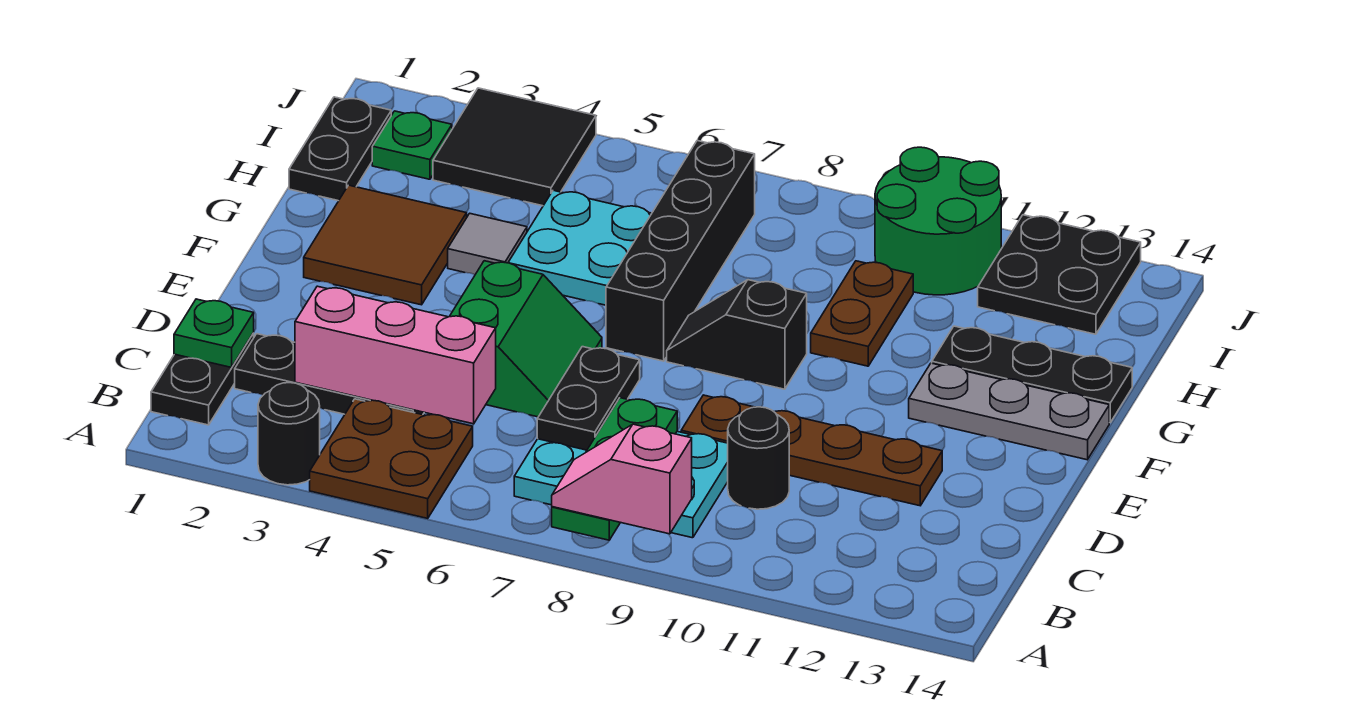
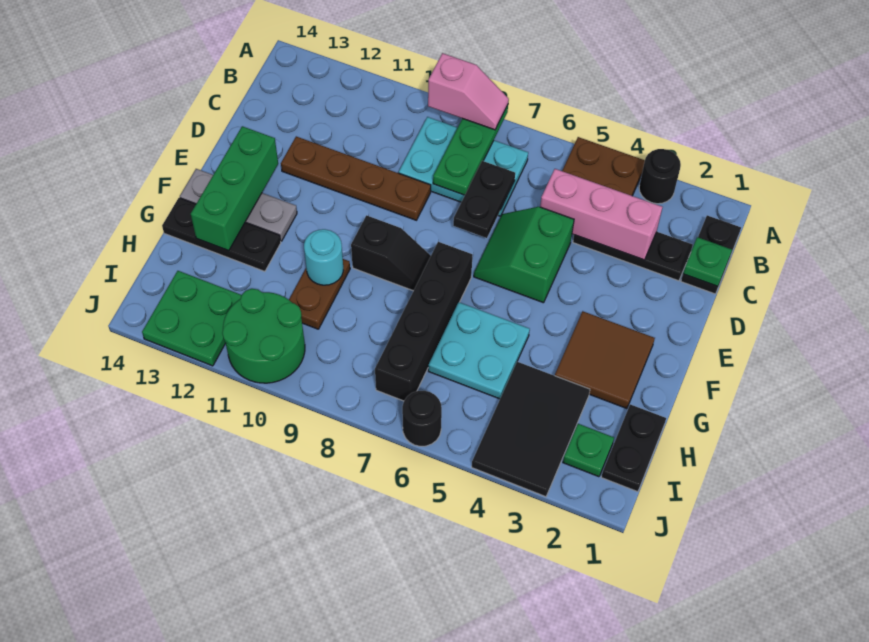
black round brick C10 level 1 -> black round brick J6 level 1
none -> green brick E13:G13 level 2
grey tile G4 level 1 -> none
none -> cyan round brick G10 level 2
black tile I3:J4 level 1 -> black tile H3:J4 level 1
black plate I12:J13 level 1 -> green plate I12:J13 level 1

